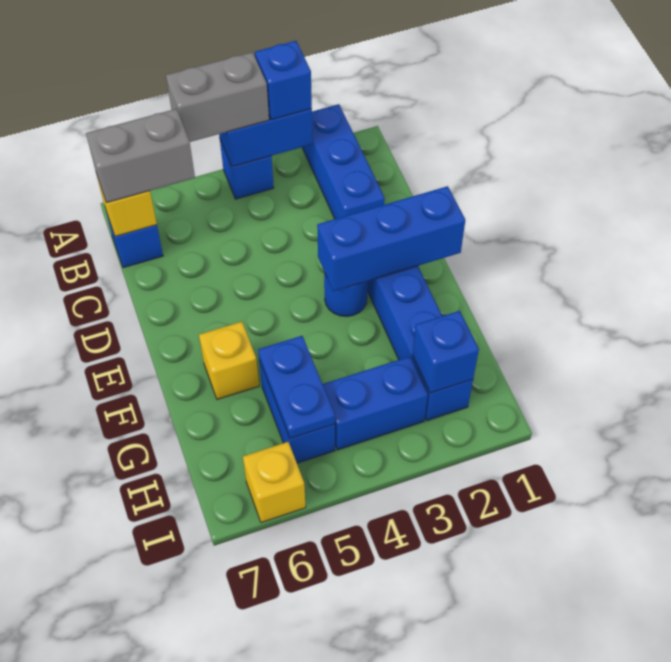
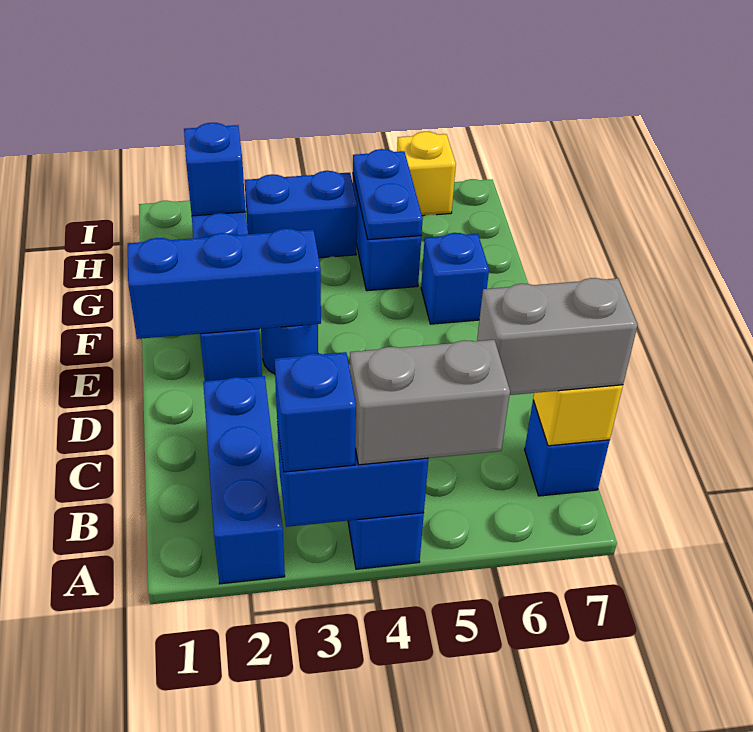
yellow brick F6 level 1 -> blue brick F6 level 1

